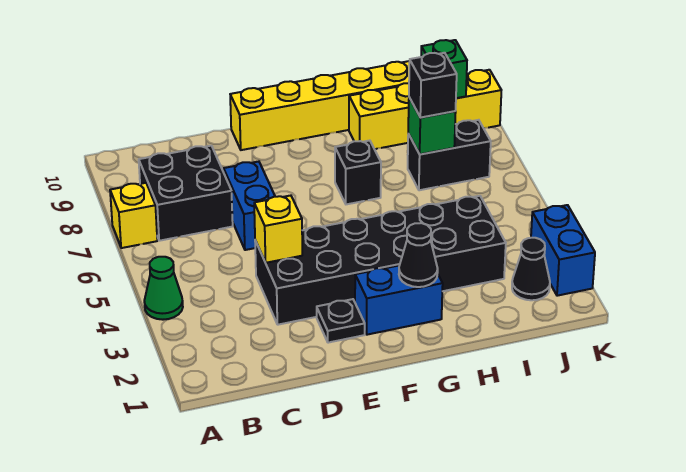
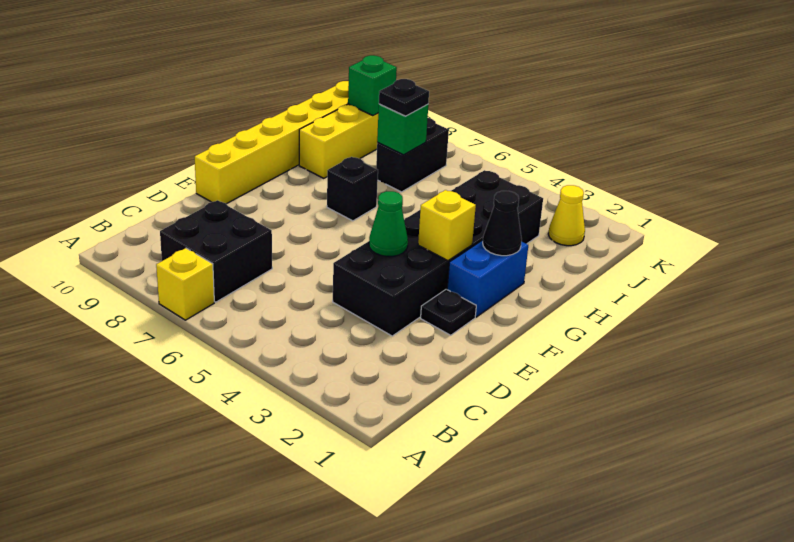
green cone A4 level 1 -> green cone E4 level 2
yellow brick D4 level 2 -> yellow brick F3 level 2
blue brick D6:D7 level 1 -> none
black brick I7 level 3 -> black plate I7 level 3
black cone J2 level 1 -> yellow cone J2 level 1
blue brick K2:K3 level 1 -> none

